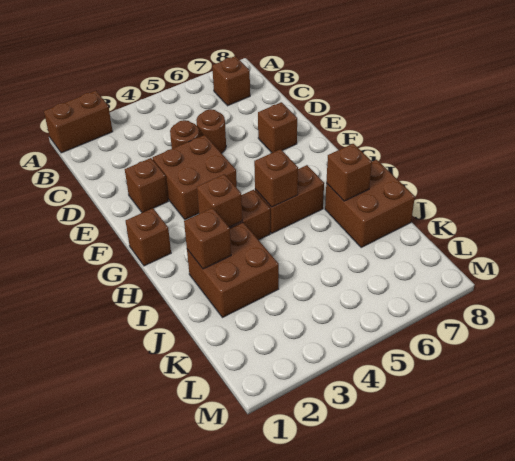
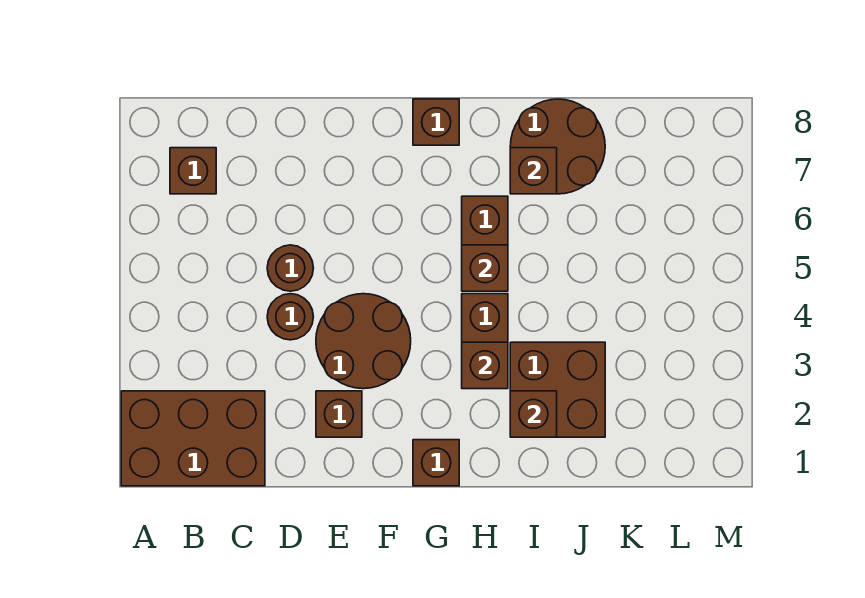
brown brick A1:A2 level 1 -> brown brick A1:C2 level 1
brown brick E3:F4 level 1 -> brown round brick E3:F4 level 1
brown brick E7 level 1 -> brown brick G8 level 1
brown brick I7:J8 level 1 -> brown round brick I7:J8 level 1

